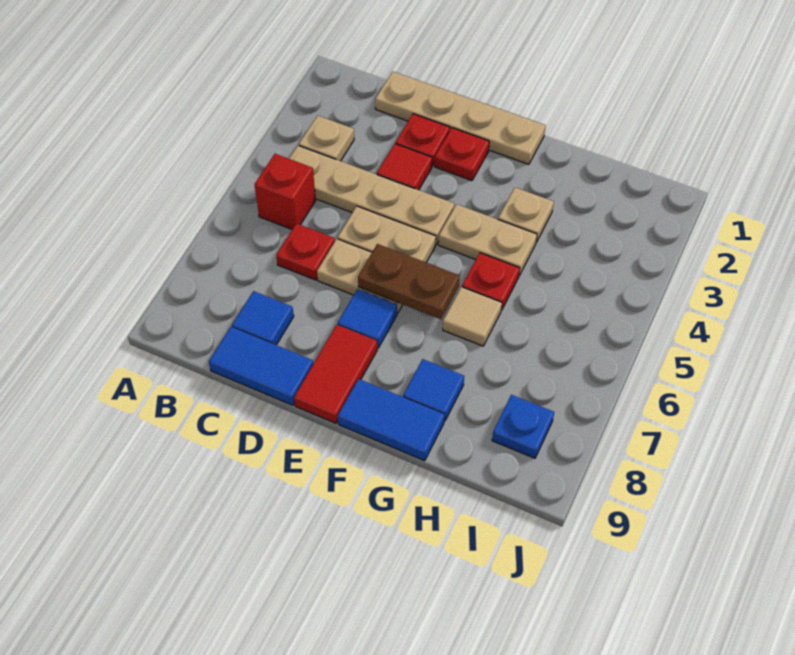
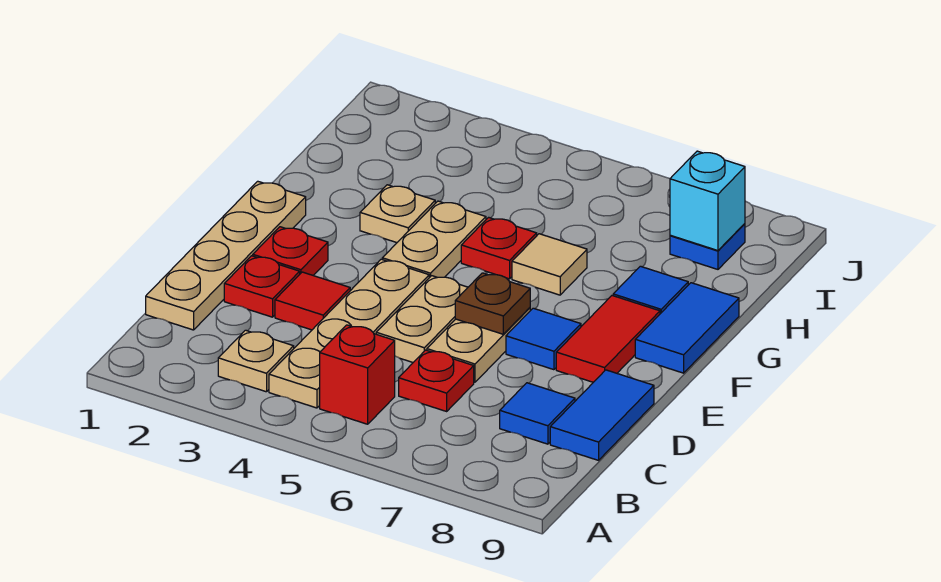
brown plate E6:F6 level 2 -> brown plate E6 level 2
red tile E8:E9 level 1 -> red tile E8:F8 level 1
none -> cyan brick I8 level 2

